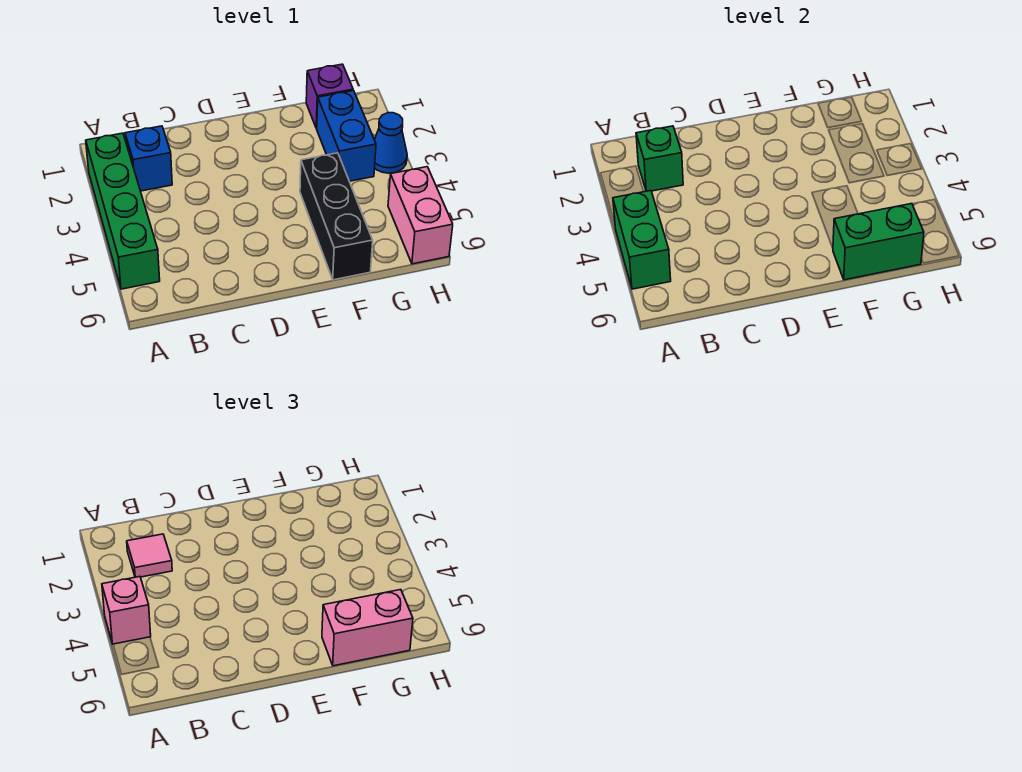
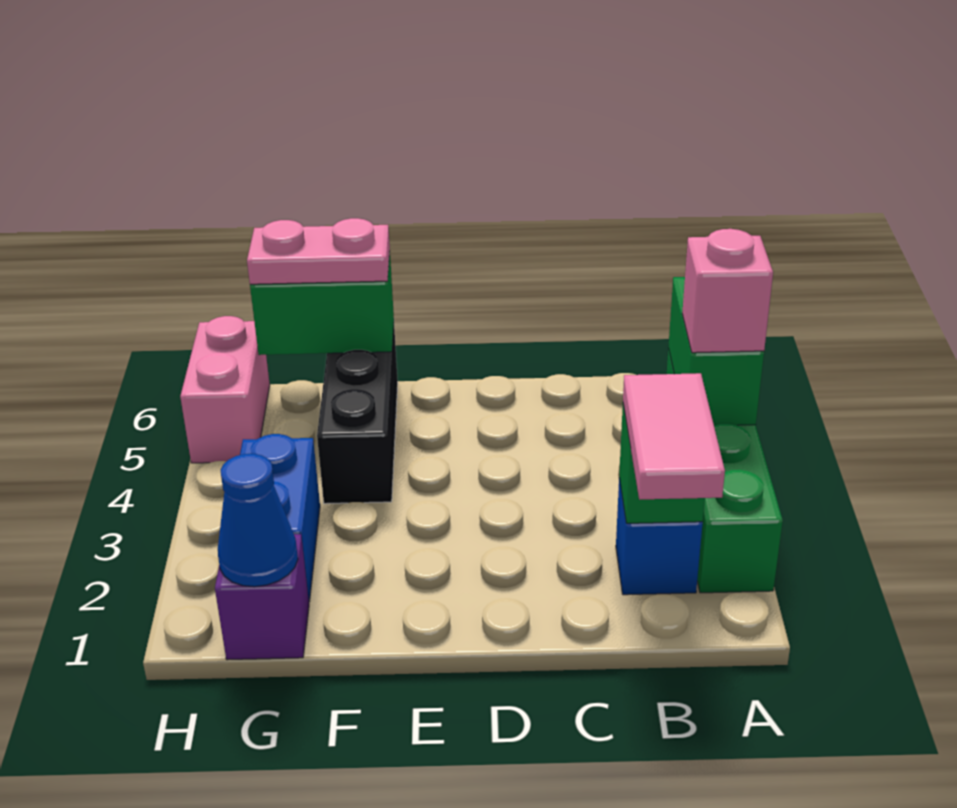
pink tile B2 level 3 -> pink tile B1:B2 level 3
pink brick F6:G6 level 3 -> pink plate F6:G6 level 3
blue cone H3 level 1 -> blue cone G1 level 2

